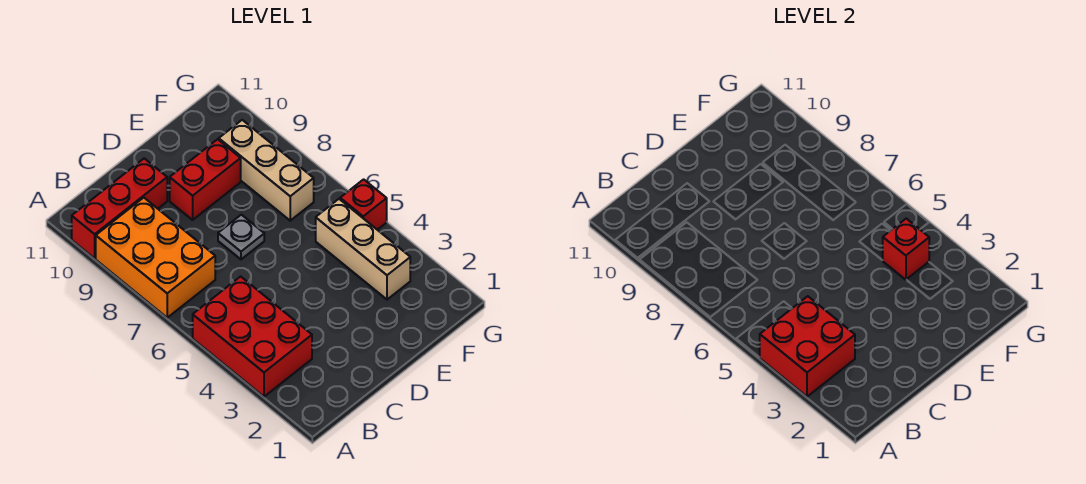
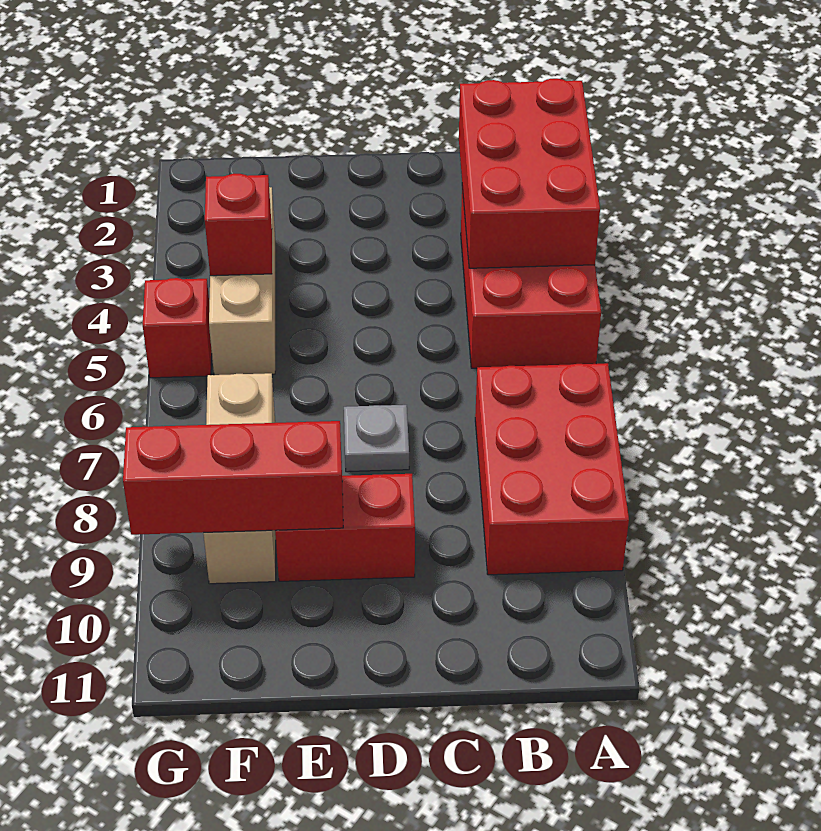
red brick A3:B4 level 2 -> red brick A2:B4 level 2
orange brick A7:B9 level 1 -> red brick A7:B9 level 1
red brick A10:C10 level 1 -> red brick E9:G9 level 2

